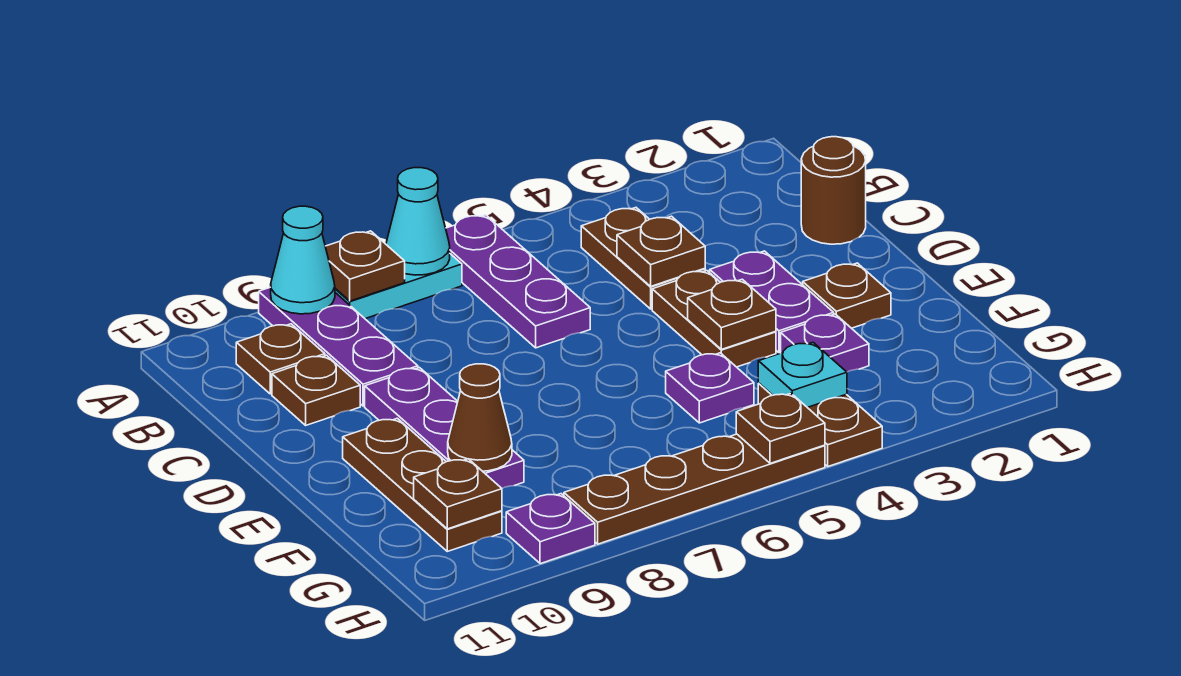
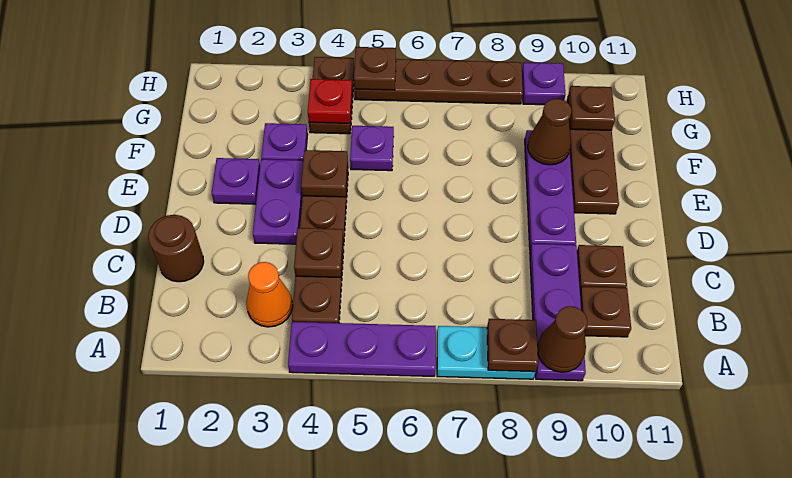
purple plate A6:C6 level 1 -> purple plate A4:A6 level 1
cyan cone A7 level 2 -> none
cyan cone A9 level 2 -> brown cone A9 level 2
none -> orange cone B3 level 1
brown plate E2 level 1 -> purple plate E2 level 1
cyan plate G4 level 2 -> red plate G4 level 2

